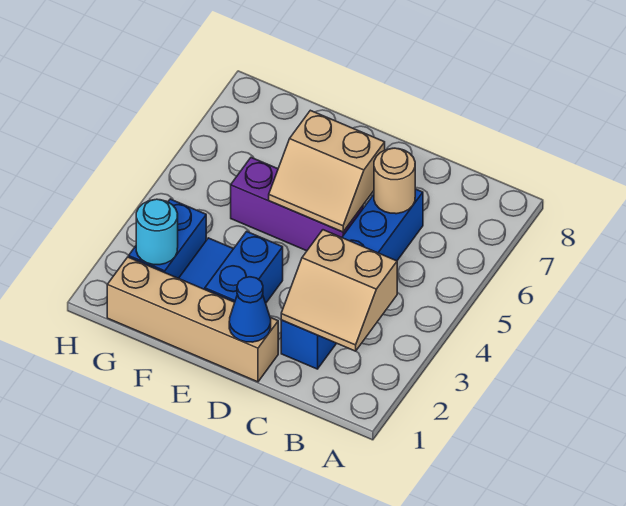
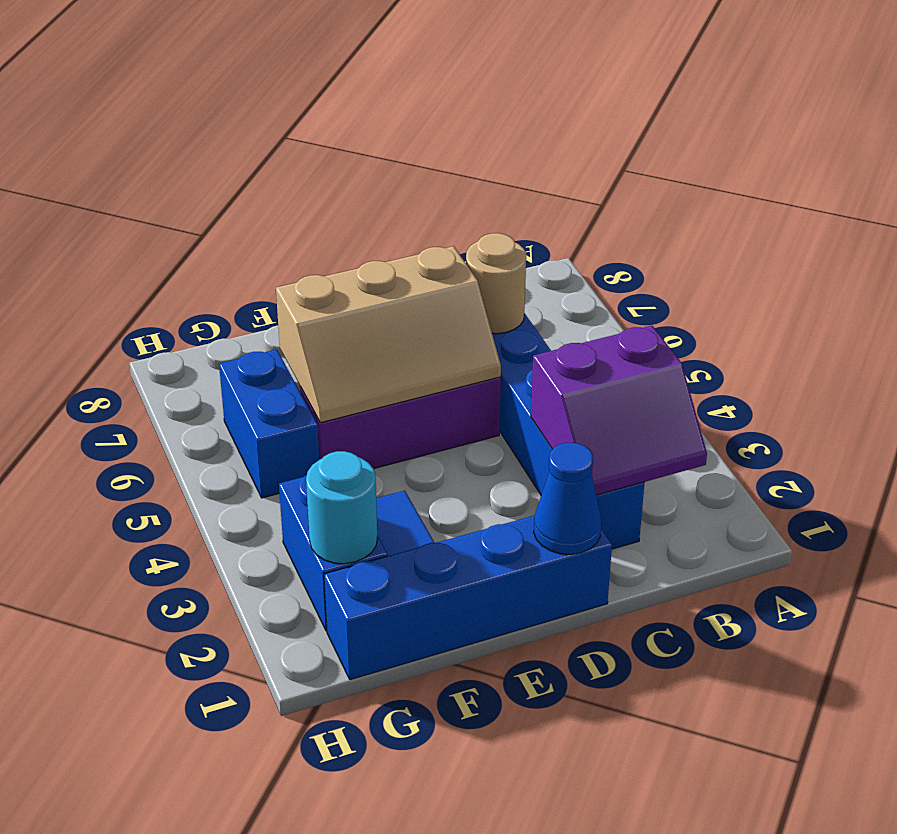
tan slope B2:C3 level 2 top 3 -> purple slope B2:C3 level 2 top 3
tan brick D1:G1 level 1 -> blue brick D1:G1 level 1
tan slope D5:E6 level 2 top 6 -> tan slope D5:F6 level 2 top 6
blue brick E2:E3 level 1 -> blue brick G5:G6 level 1

